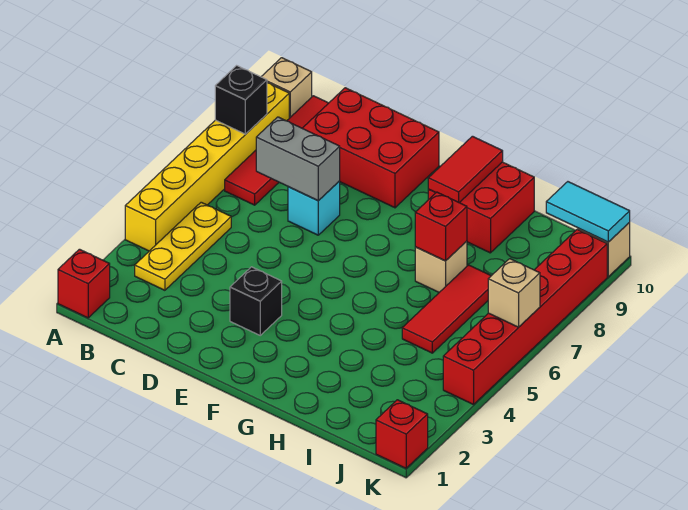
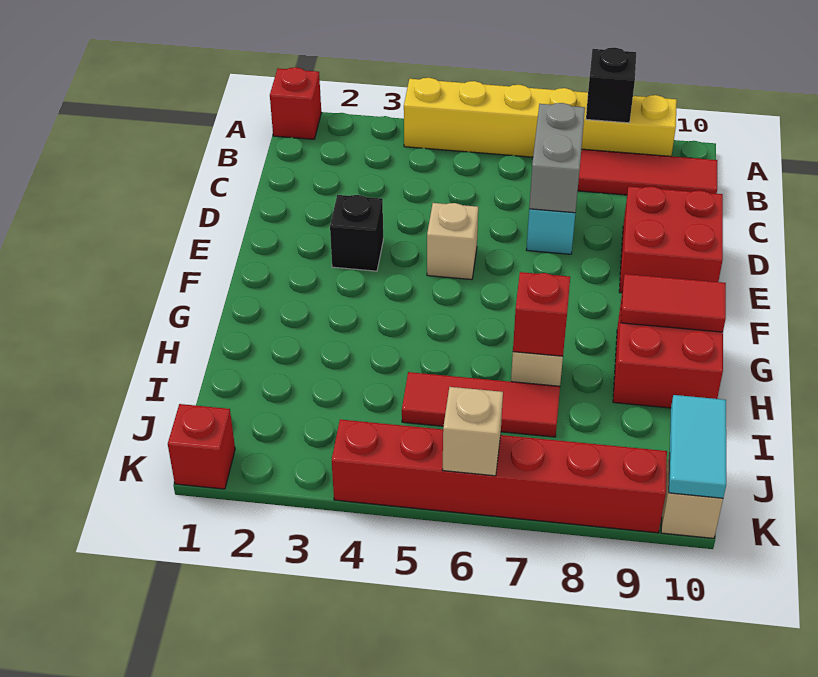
tan brick A10 level 1 -> tan brick E5 level 1
yellow plate B3:B5 level 1 -> none
red brick C9:E10 level 1 -> red brick D9:E10 level 1

